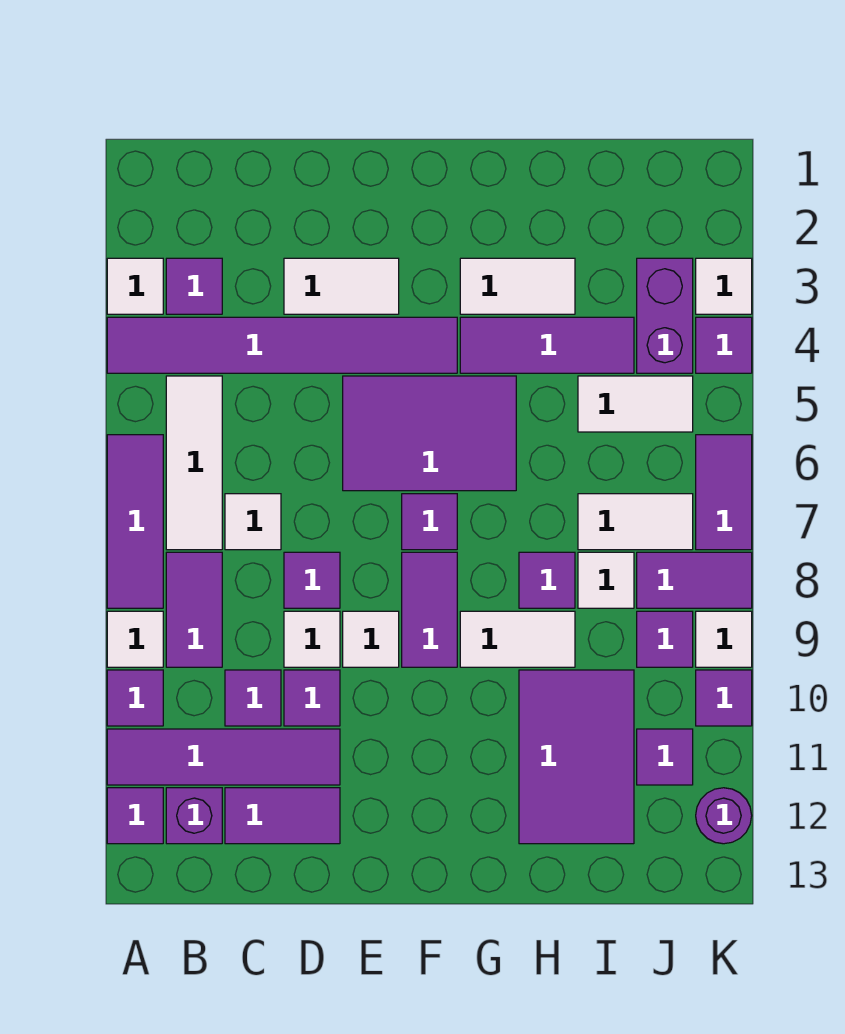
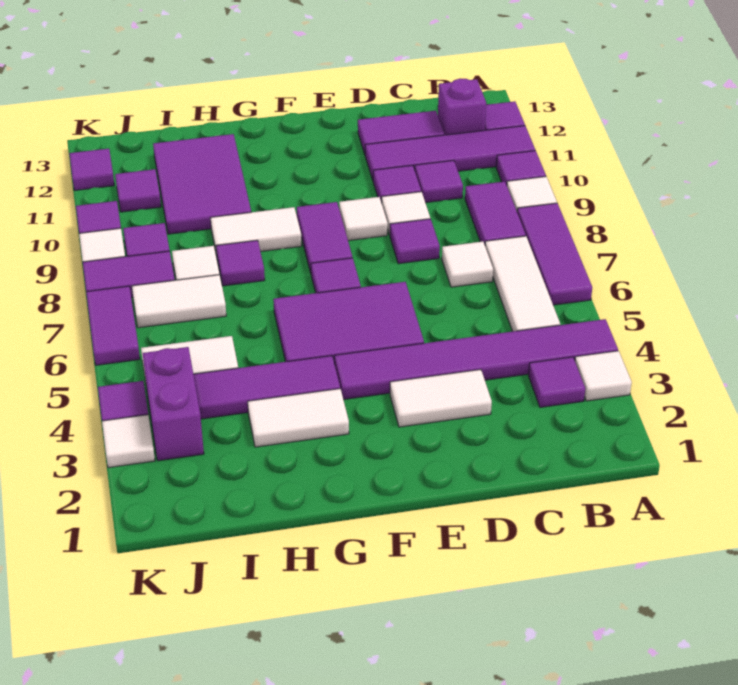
purple round brick K12 level 1 -> purple tile K12 level 1

